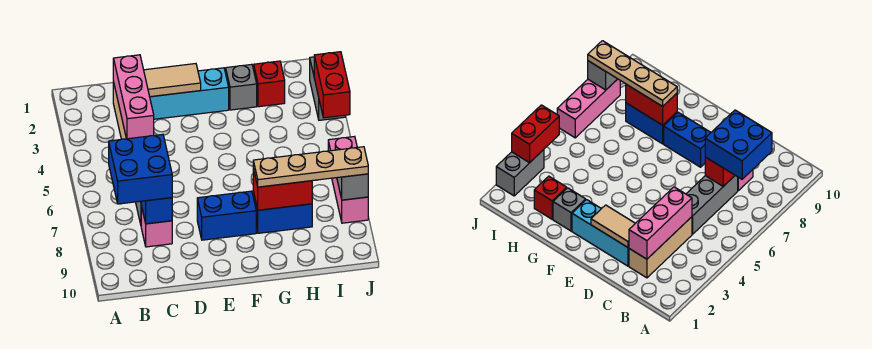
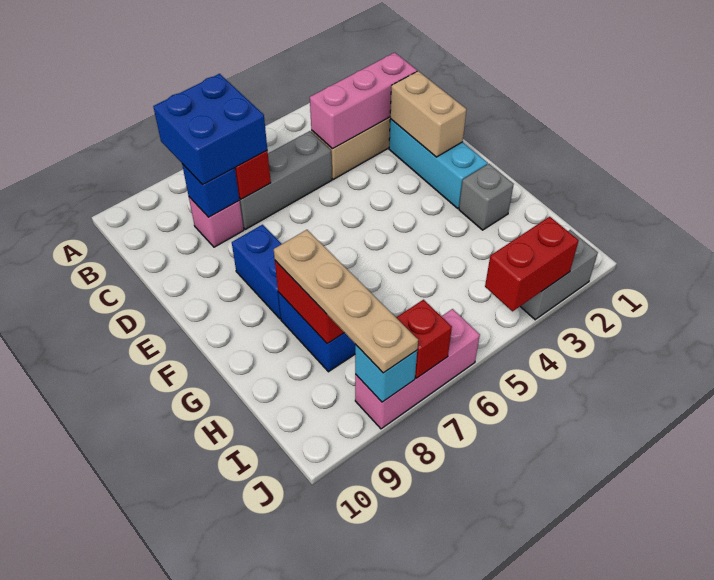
tan tile D2:E2 level 2 -> tan brick D2:E2 level 2
red brick H2 level 1 -> red brick J7 level 2
grey brick J8 level 2 -> cyan brick J8 level 2

